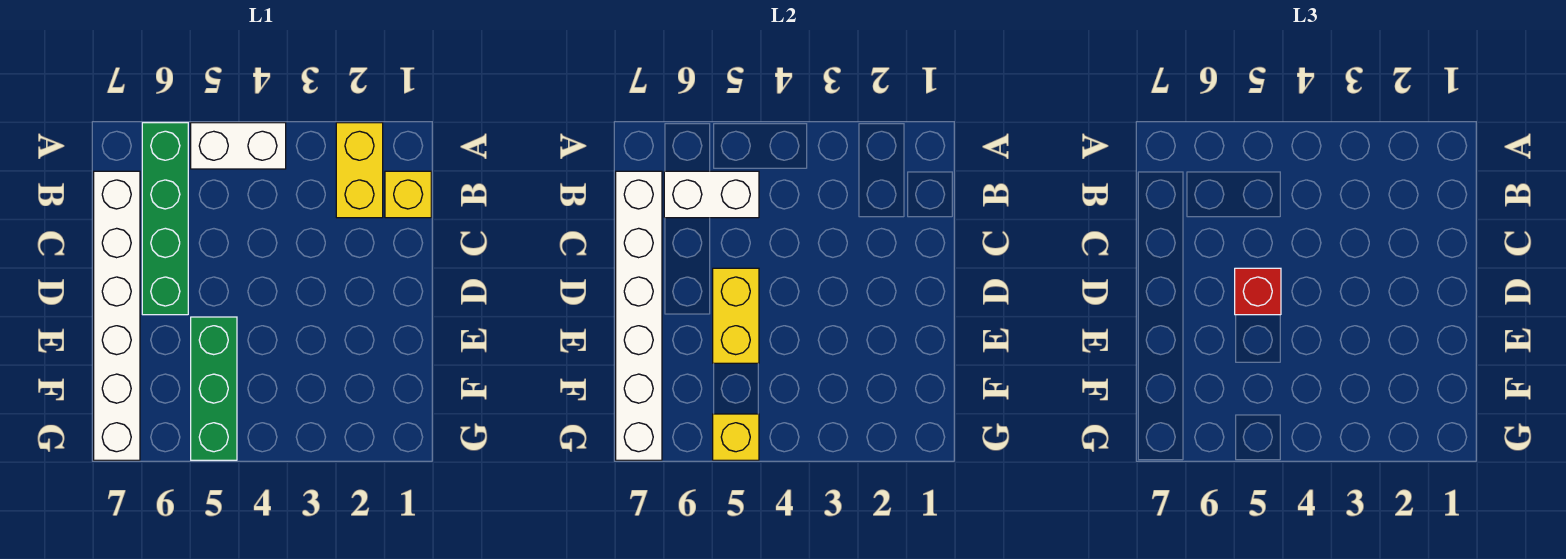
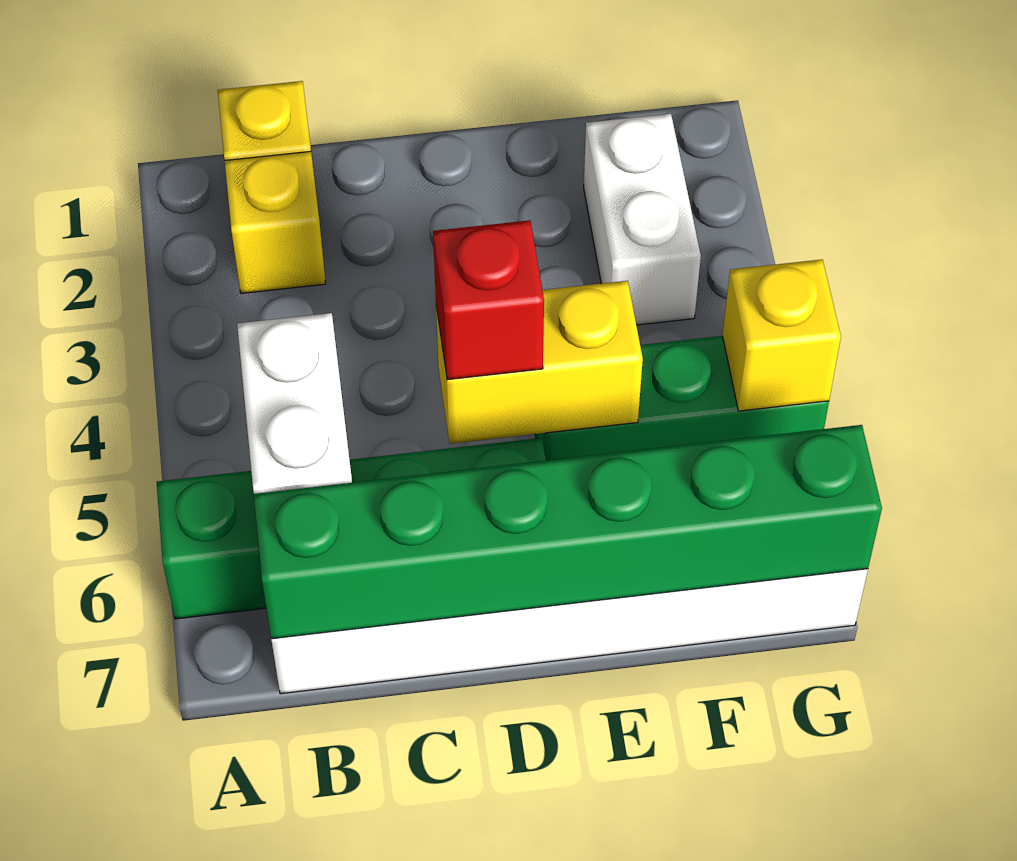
yellow brick A2:B2 level 1 -> yellow brick B2 level 1
white brick A4:A5 level 1 -> white brick F2:F3 level 1
white brick B7:G7 level 2 -> green brick B7:G7 level 2

